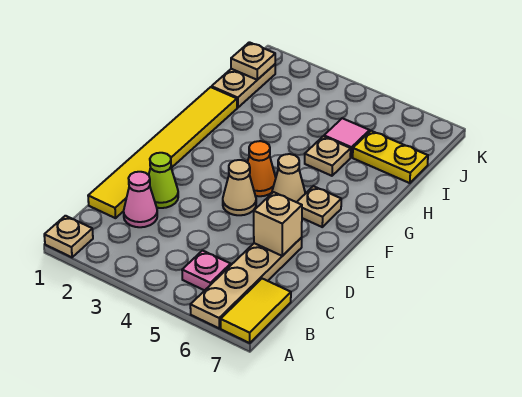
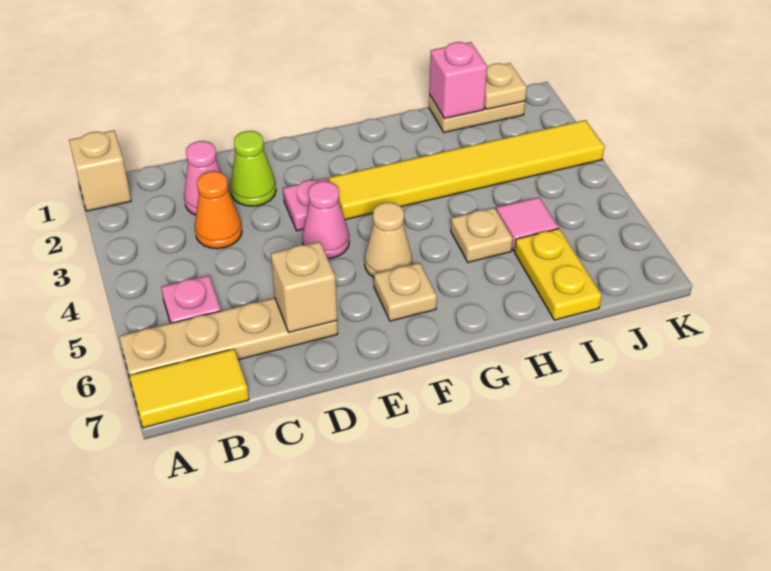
tan plate A1 level 1 -> tan brick A1 level 1
yellow tile C1:H1 level 1 -> yellow tile F3:K3 level 1
none -> pink plate E3 level 1
tan cone E4 level 1 -> pink cone E4 level 1
orange cone F4 level 1 -> orange cone C3 level 1
none -> pink brick I1 level 2

